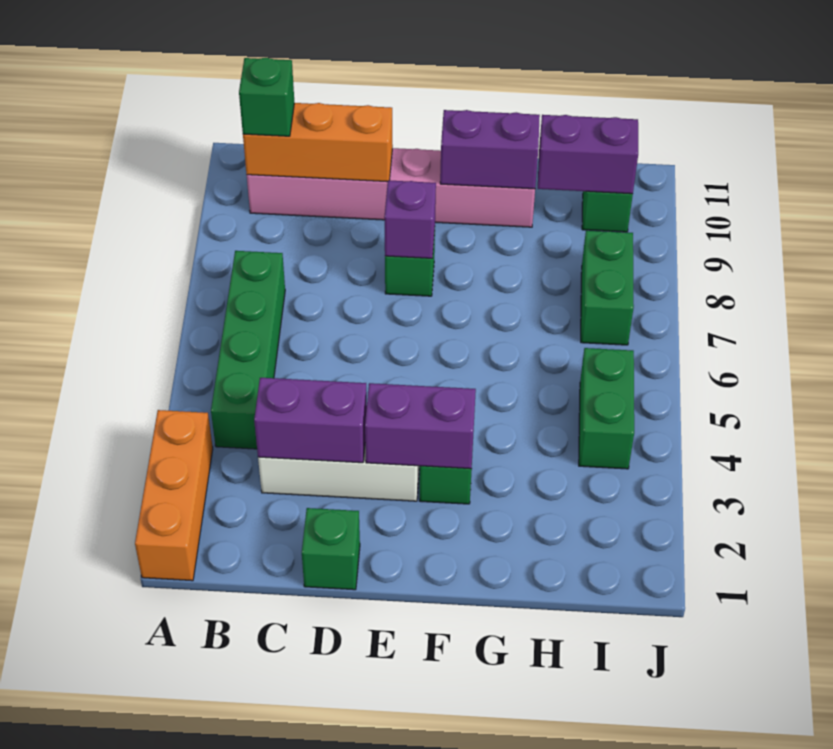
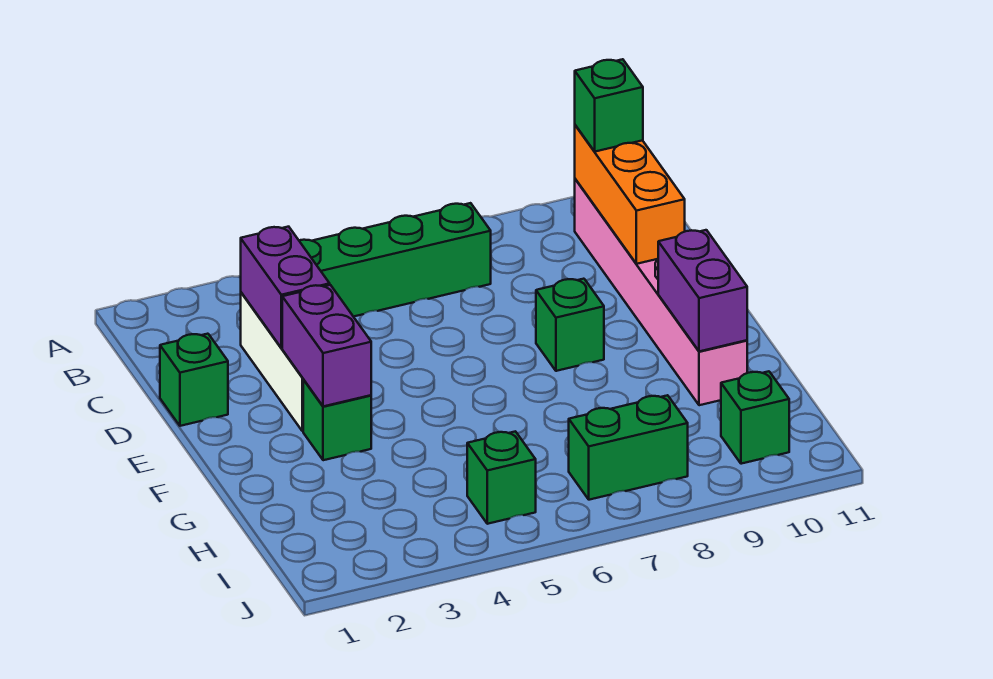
orange brick A1:A3 level 1 -> none
purple brick E8 level 2 -> none
purple brick H10:I10 level 2 -> none
green brick I4:I5 level 1 -> green brick I5 level 1

